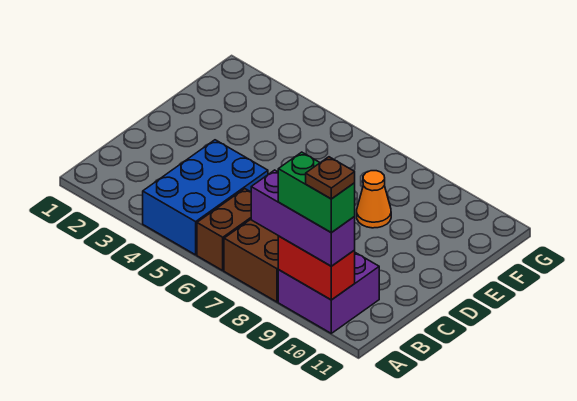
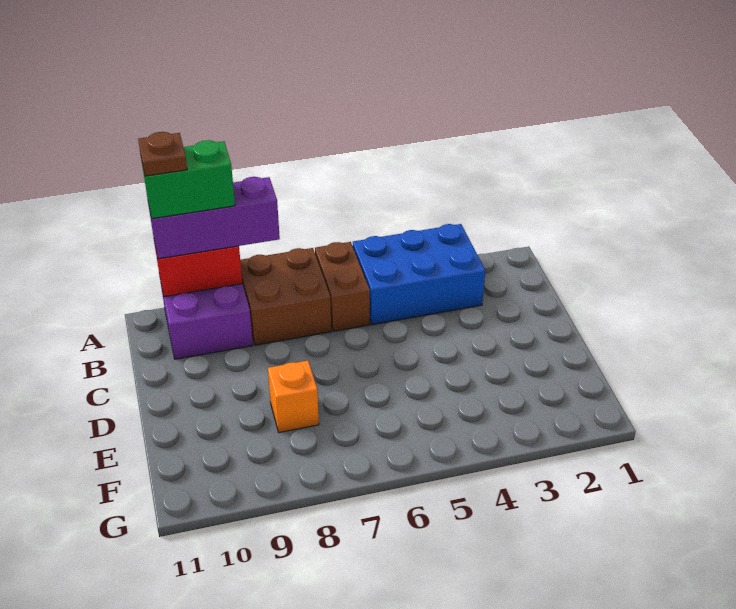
blue brick A4:C5 level 1 -> blue brick A3:B5 level 1
orange cone E8 level 1 -> orange brick E8 level 1

